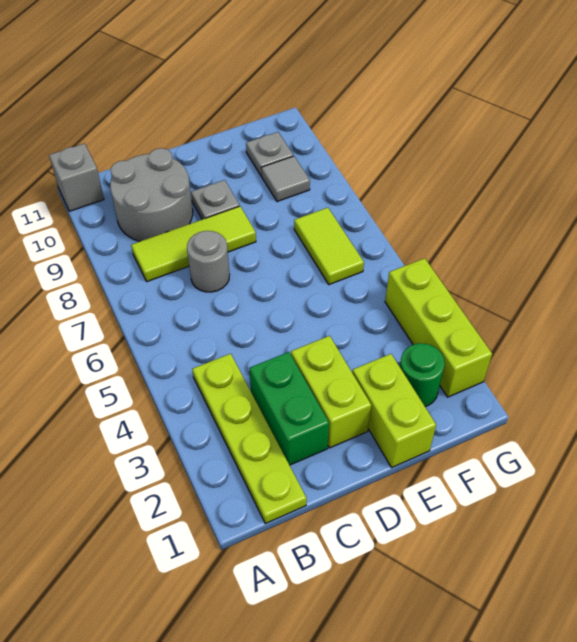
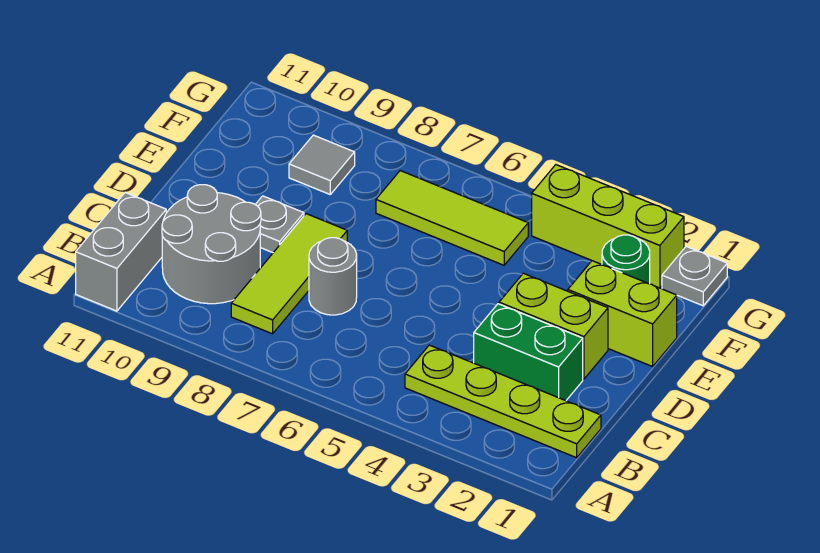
grey brick A11 level 1 -> grey brick A11:B11 level 1
lime tile F6:F7 level 1 -> lime tile F5:F7 level 1
grey plate F10 level 1 -> grey plate G1 level 1

